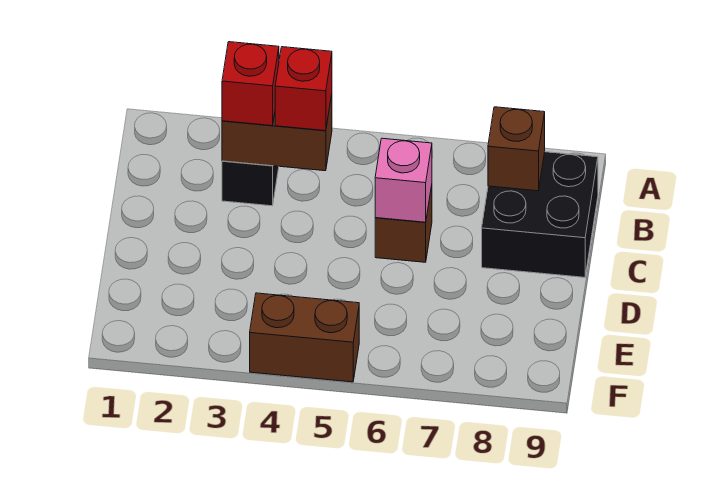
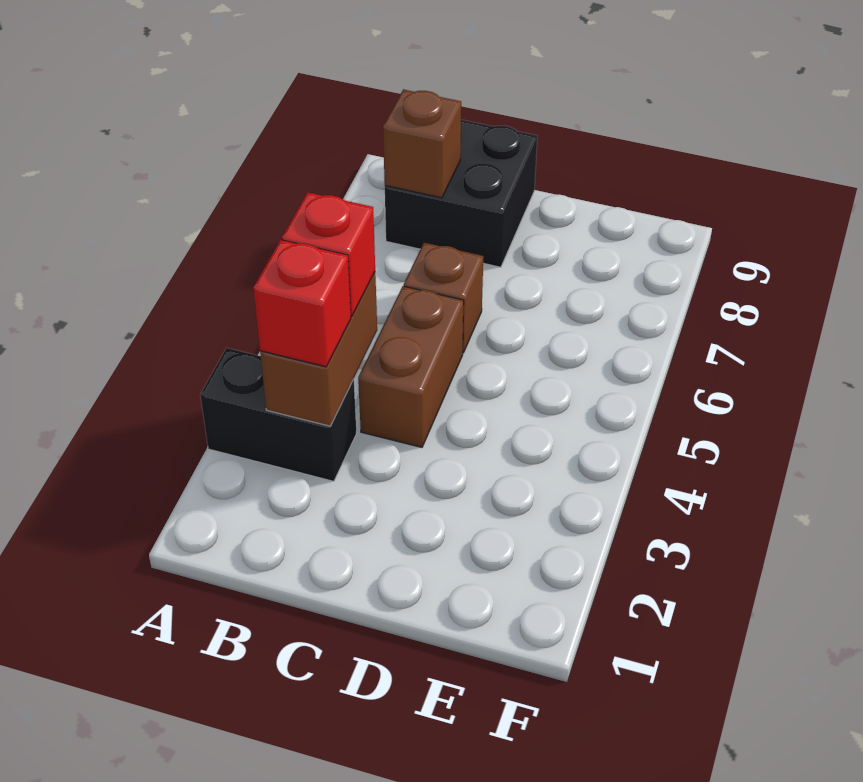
pink brick C6 level 2 -> none
brown brick F4:F5 level 1 -> brown brick C4:C5 level 1

